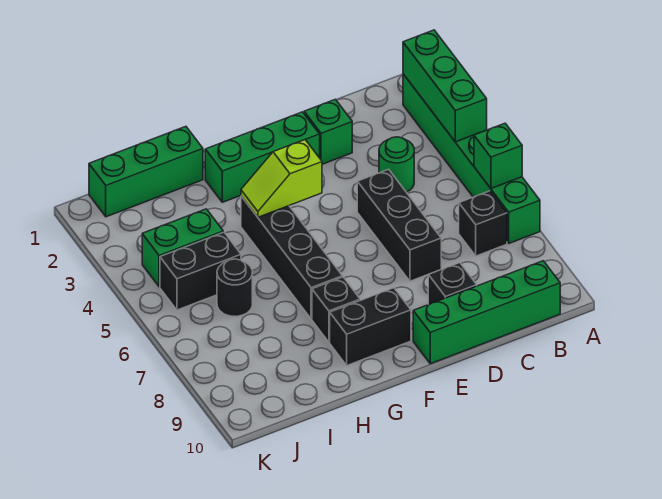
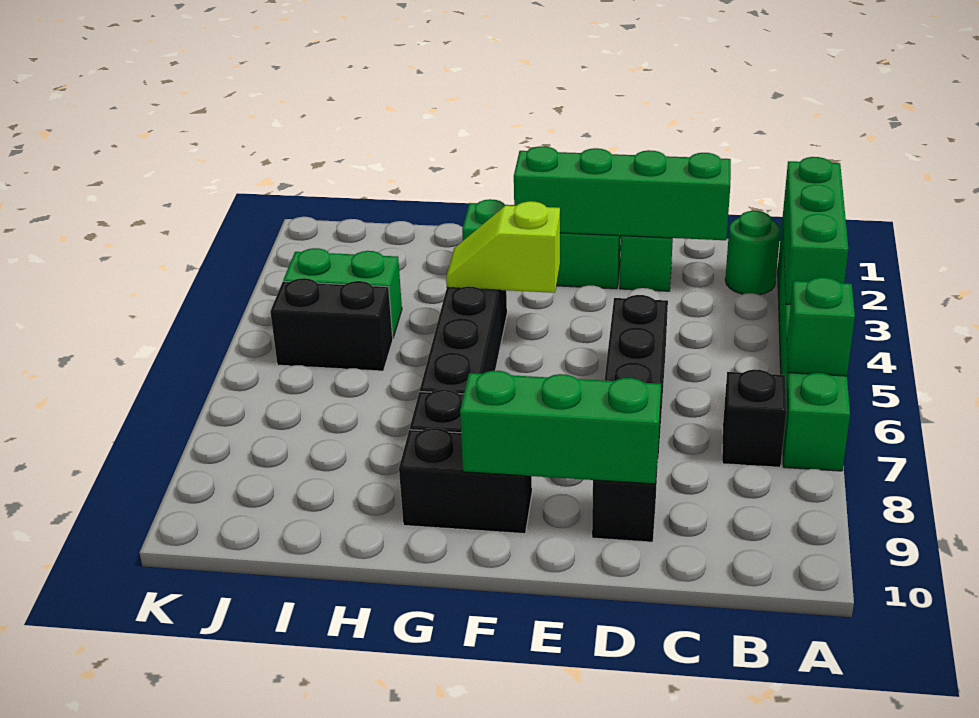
green brick B10:E10 level 1 -> green brick C2:F2 level 2
green round brick C4 level 1 -> green round brick B2 level 1
green brick H1:J1 level 1 -> green brick D9:F9 level 2
black round brick I6 level 1 -> none

